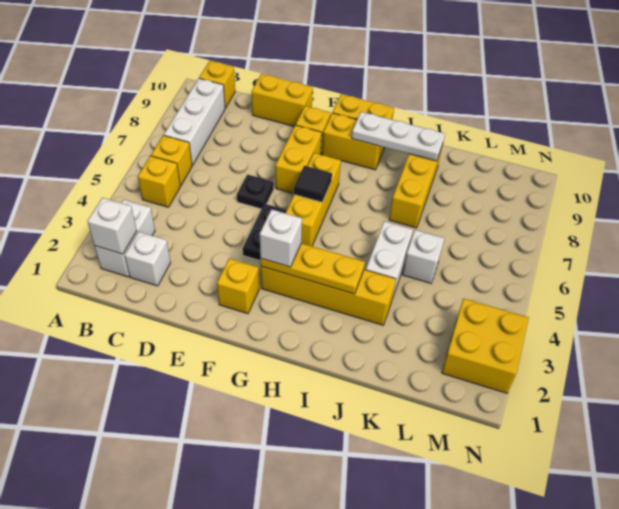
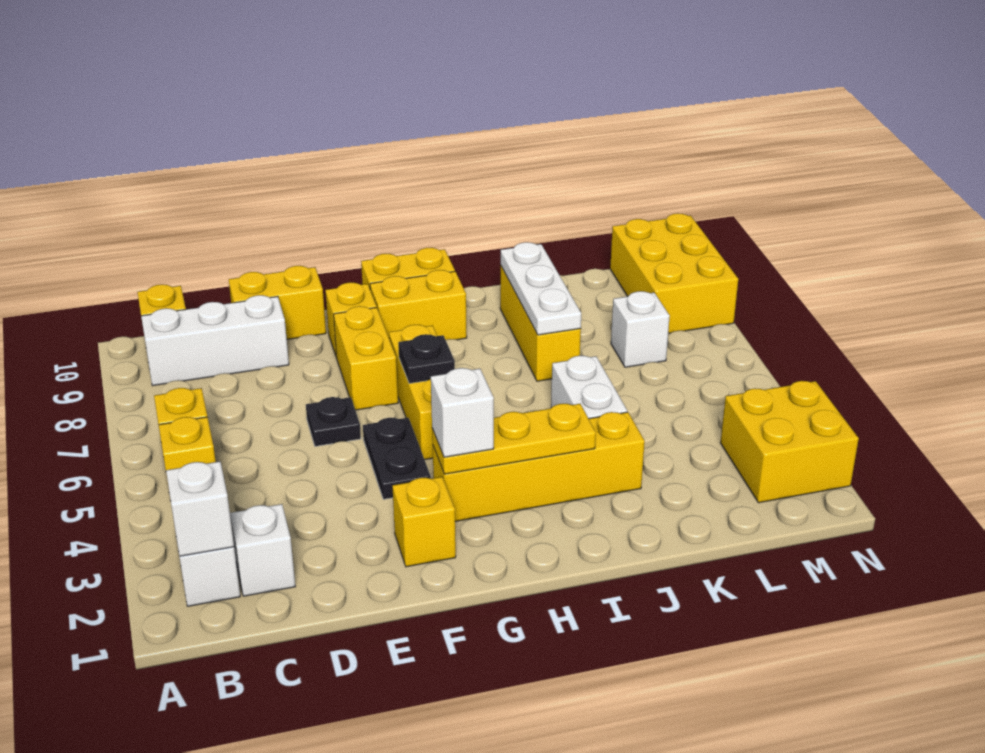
white brick B7:B9 level 1 -> white brick B9:D9 level 1
black tile G6 level 2 -> black plate G6 level 2
white plate H9:J9 level 2 -> white plate J7:J9 level 2
white brick K5 level 1 -> white brick L7 level 1
none -> yellow brick M8:N10 level 1

